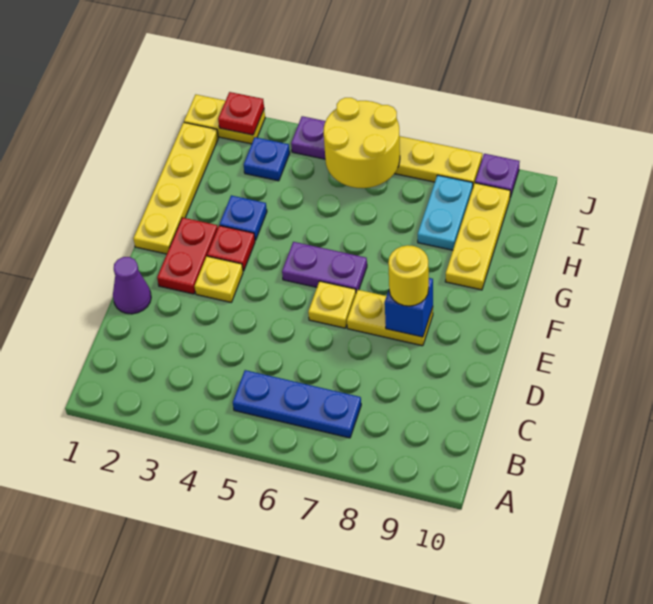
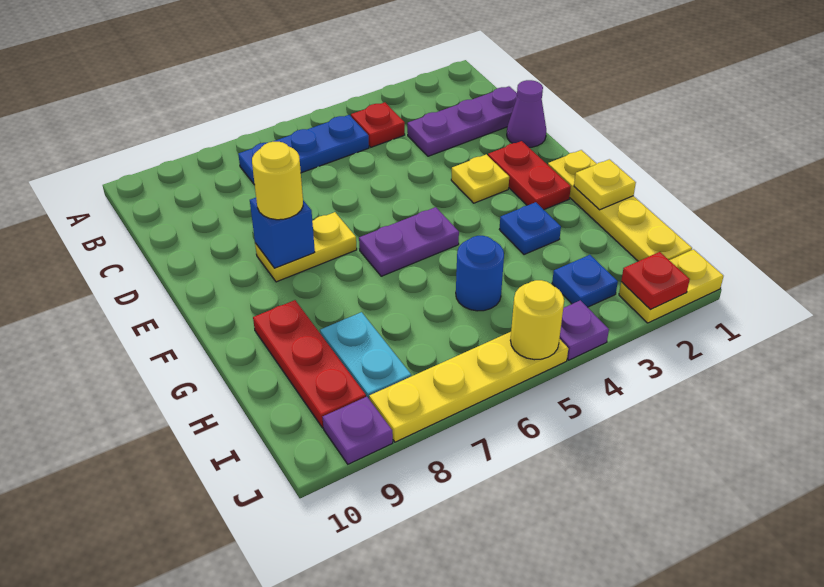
none -> purple plate C1:C3 level 1
yellow plate E6 level 1 -> yellow plate G1 level 2
red plate F3 level 1 -> red plate B4 level 1
yellow plate G9:I9 level 1 -> red plate G9:I9 level 1
none -> blue round brick H5 level 1
yellow round brick I5:J6 level 2 -> yellow round brick J5 level 2

